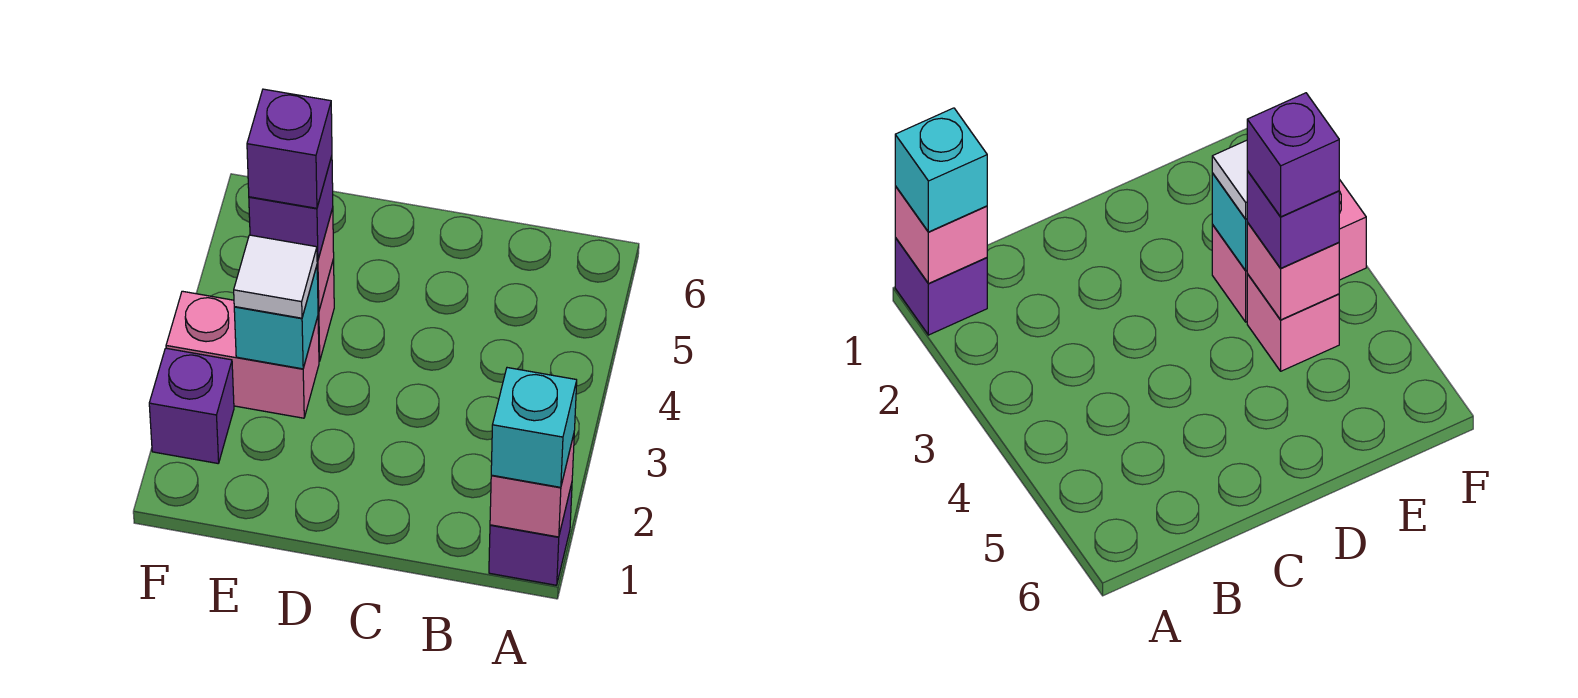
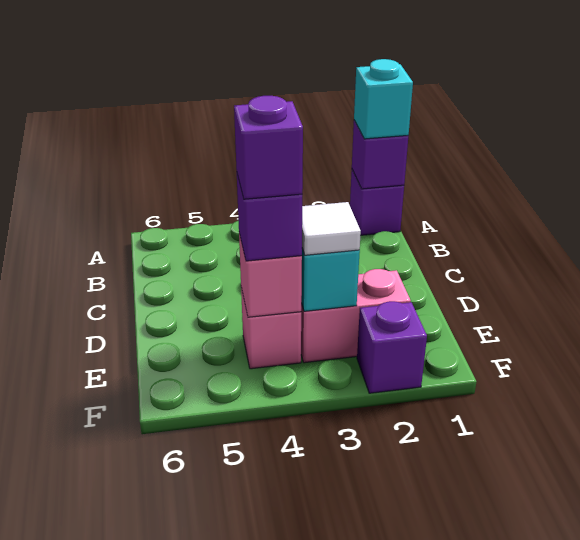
pink brick A1 level 2 -> purple brick A1 level 2
pink brick E3:F3 level 1 -> pink brick E2:E3 level 1

